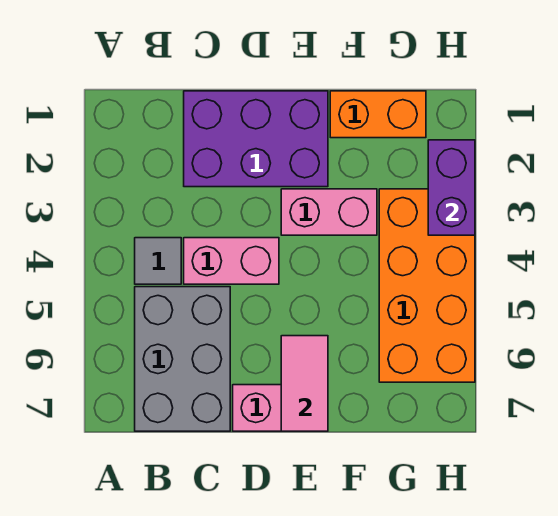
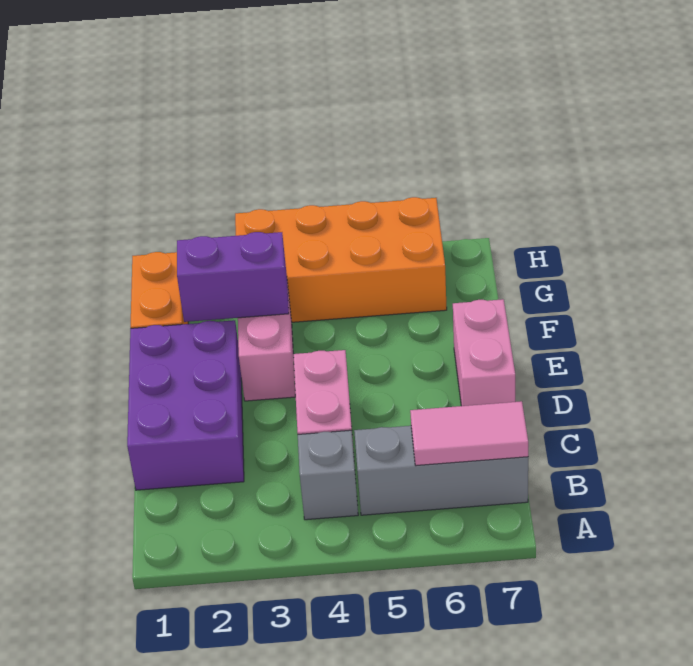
grey tile B4 level 1 -> grey brick B4 level 1
grey brick B5:C7 level 1 -> grey brick B5:B7 level 1
pink tile E6:E7 level 2 -> pink tile B6:B7 level 2
purple brick H2:H3 level 2 -> purple brick F2:F3 level 2

